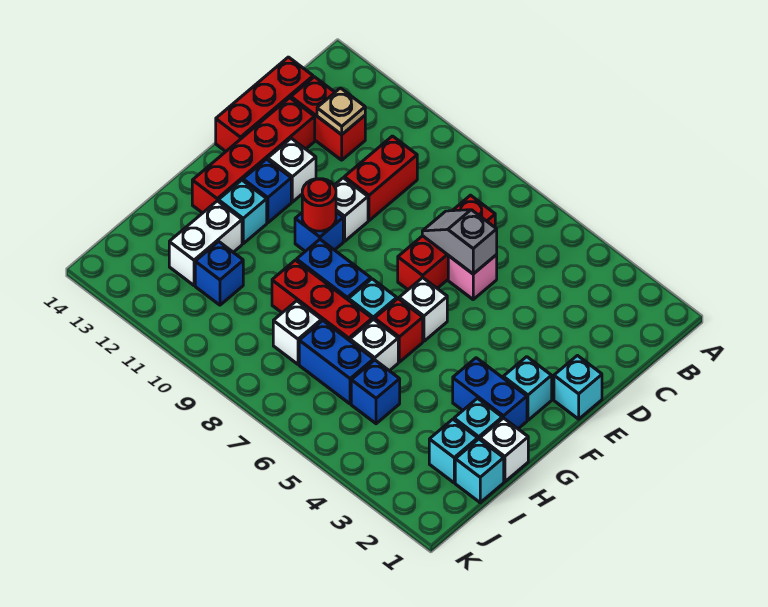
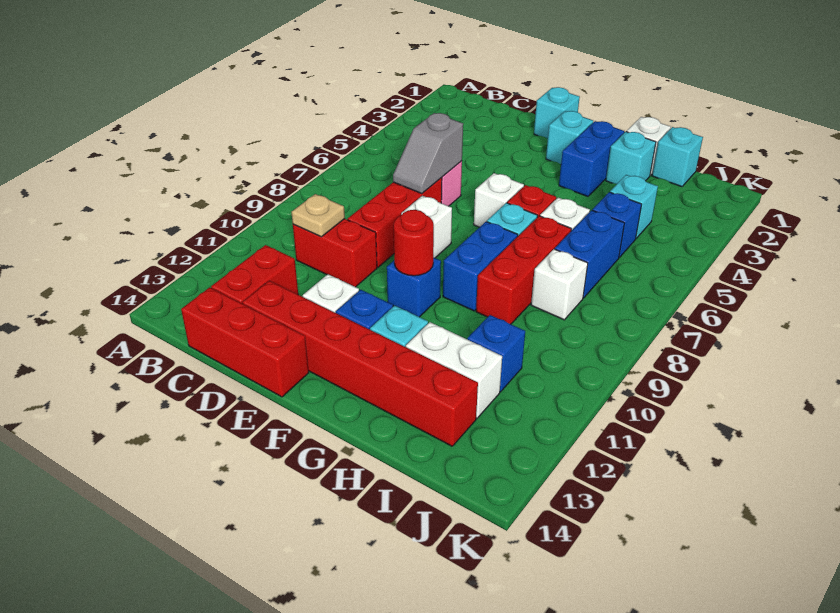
red brick C7:E7 level 1 -> red brick D7:D9 level 1
tan plate C12 level 2 -> tan plate C10 level 2
red brick D13:G13 level 1 -> red brick D13:I13 level 1
white brick E10 level 1 -> white brick E8 level 1
cyan brick I2 level 1 -> cyan brick I4 level 1

